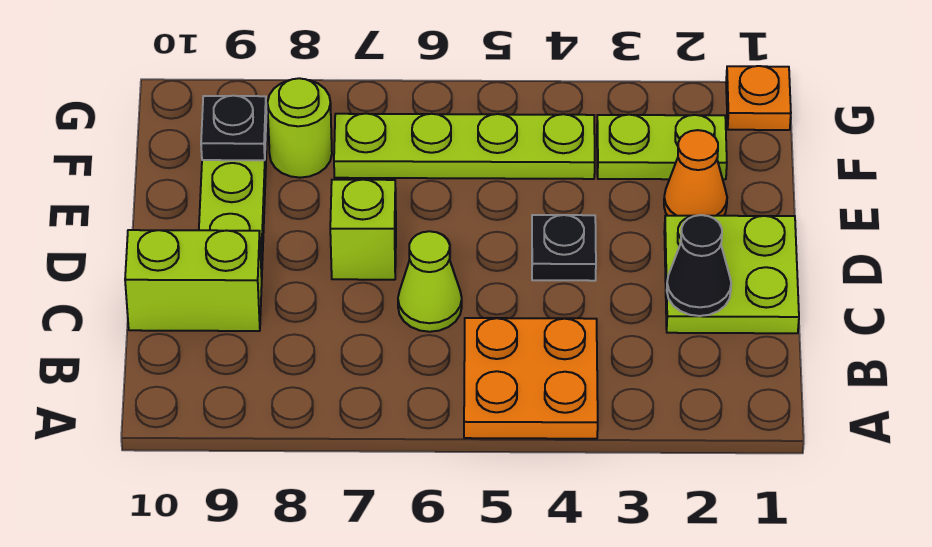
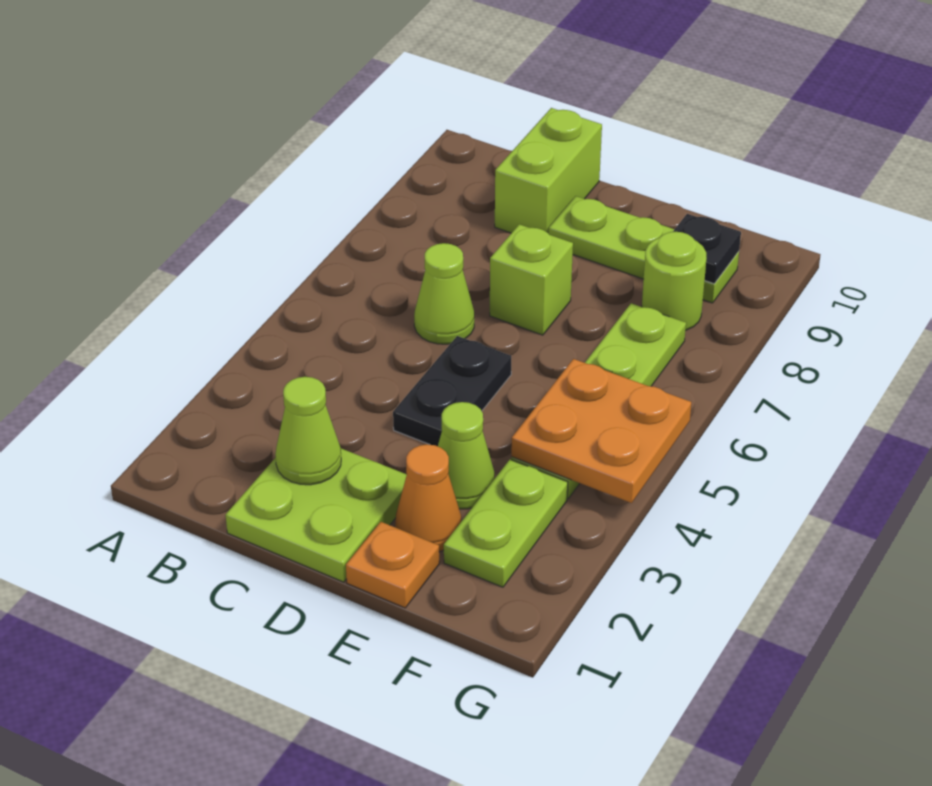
orange plate A4:B5 level 1 -> orange plate F4:G5 level 2
black cone C2 level 2 -> lime cone C2 level 2
black plate D4 level 1 -> black plate D4:D5 level 1
none -> lime cone E3 level 1
orange plate G1 level 1 -> orange plate E1 level 1

